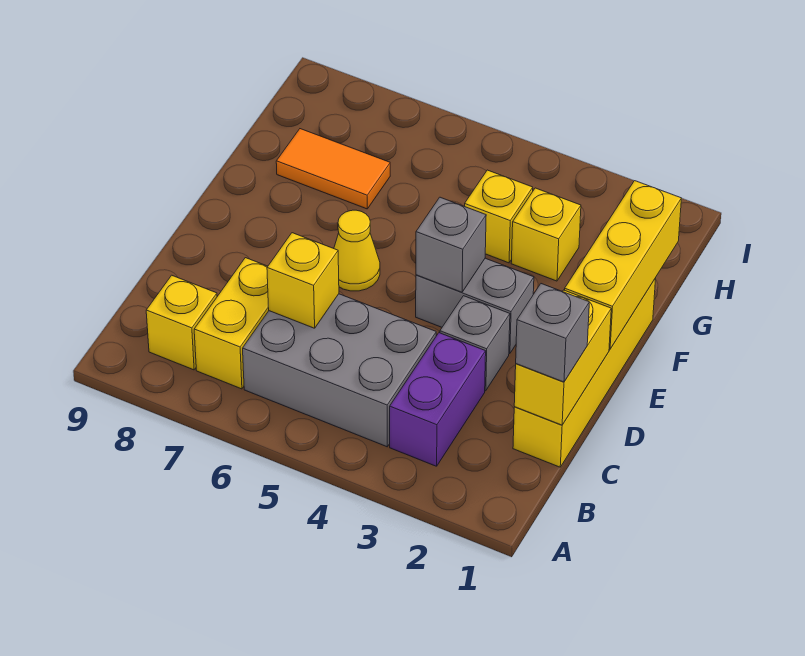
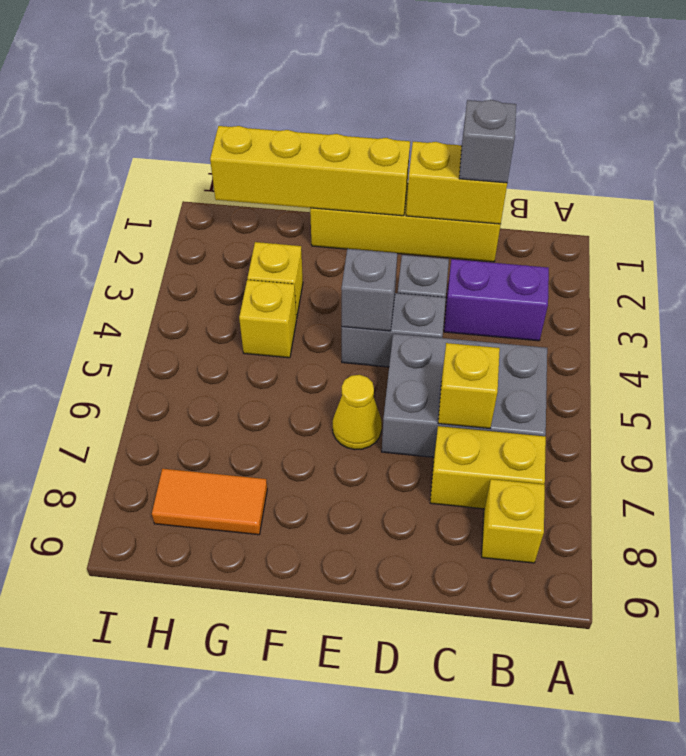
grey brick B4:C6 level 1 -> grey brick B5:D6 level 1
yellow brick E1:G1 level 2 -> yellow brick E1:H1 level 2
grey brick E3:E4 level 1 -> grey brick D4:E4 level 1
orange tile G7:G8 level 1 -> orange tile G8:H8 level 1

